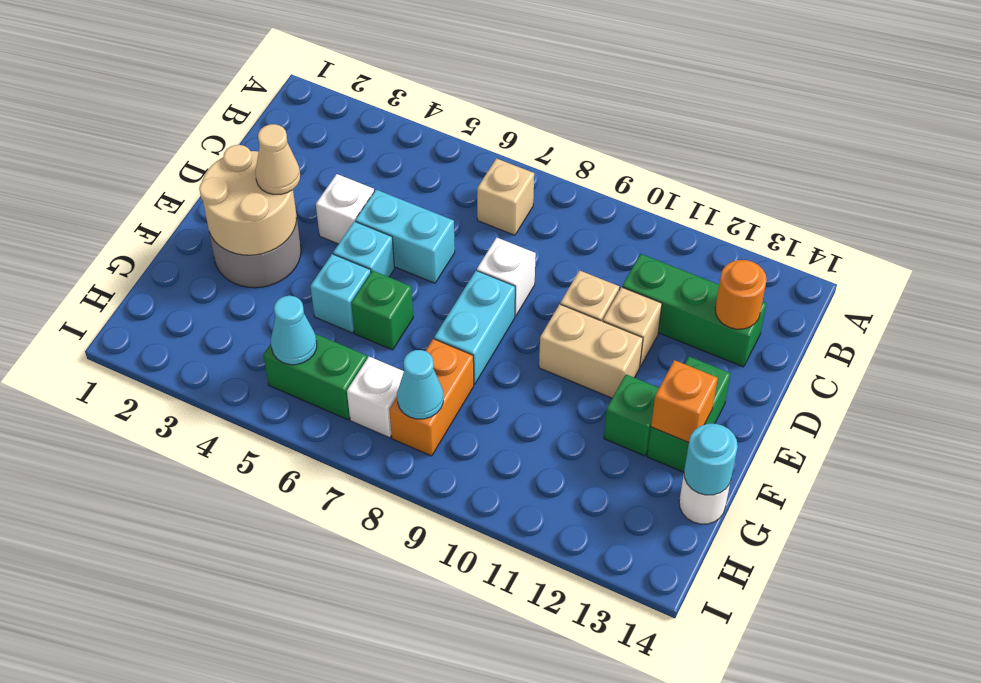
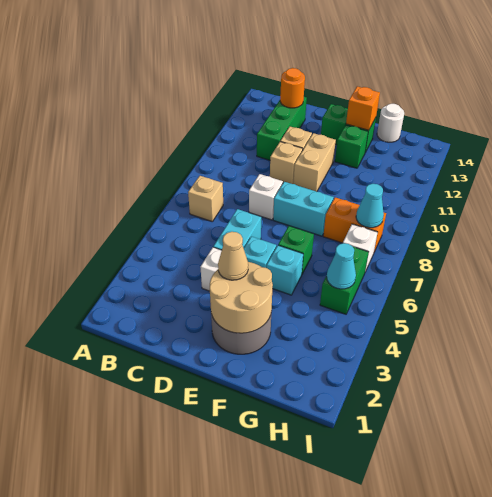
cyan round brick G14 level 2 -> none

